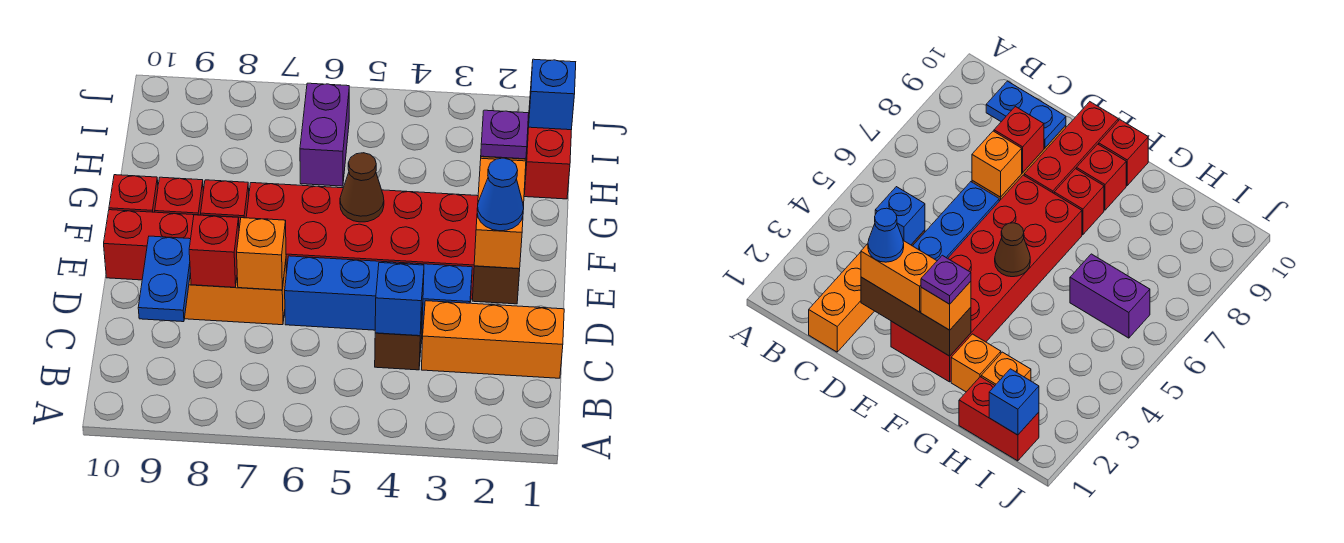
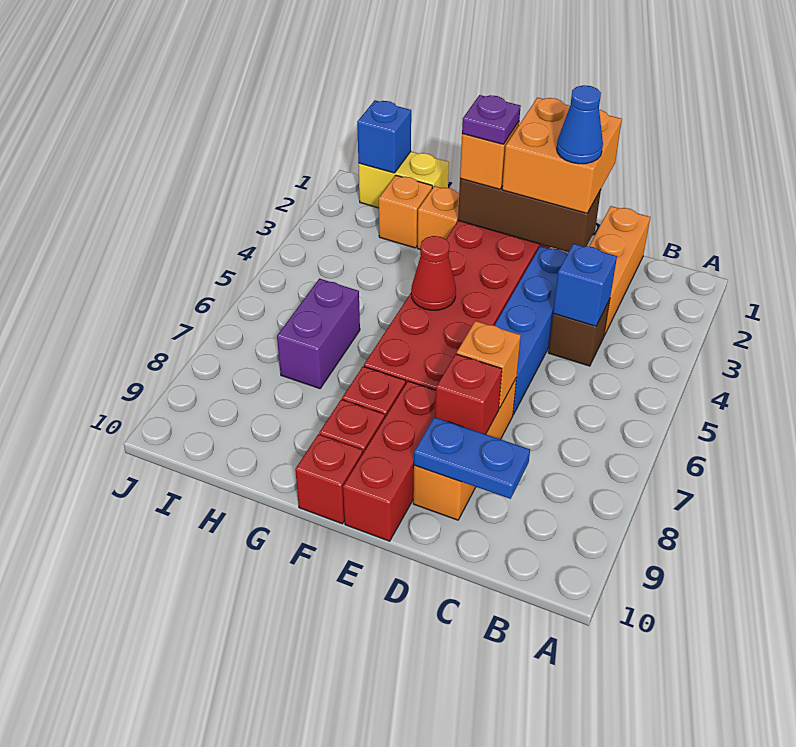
orange brick D2:E2 level 3 -> orange brick D1:E2 level 3
brown cone F5 level 2 -> red cone F5 level 2
red brick H1:I1 level 1 -> yellow brick H1:I1 level 1
purple brick H6:I6 level 1 -> purple brick H6:H7 level 1

